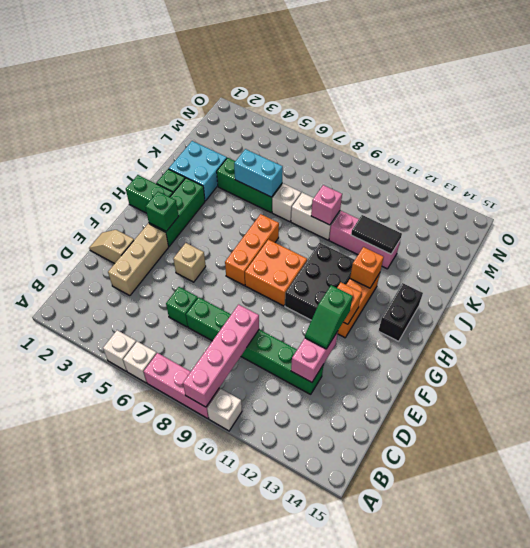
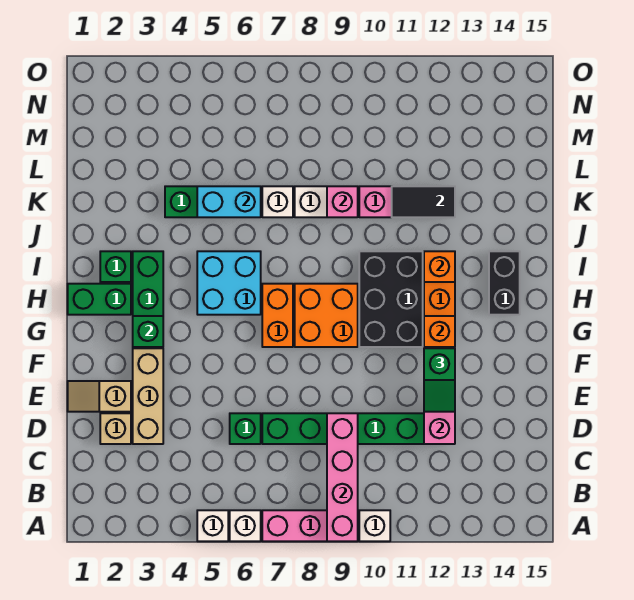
tan brick F5 level 1 -> tan brick D2 level 1
orange brick G7:I7 level 1 -> orange brick G7:H7 level 1
cyan brick J2:K3 level 1 -> cyan brick H5:I6 level 1

